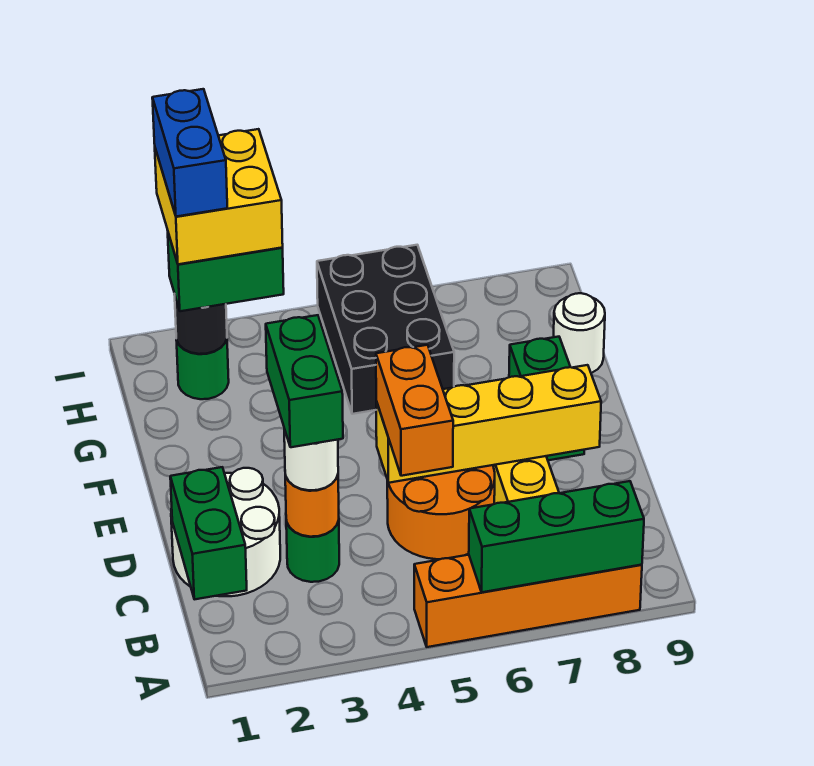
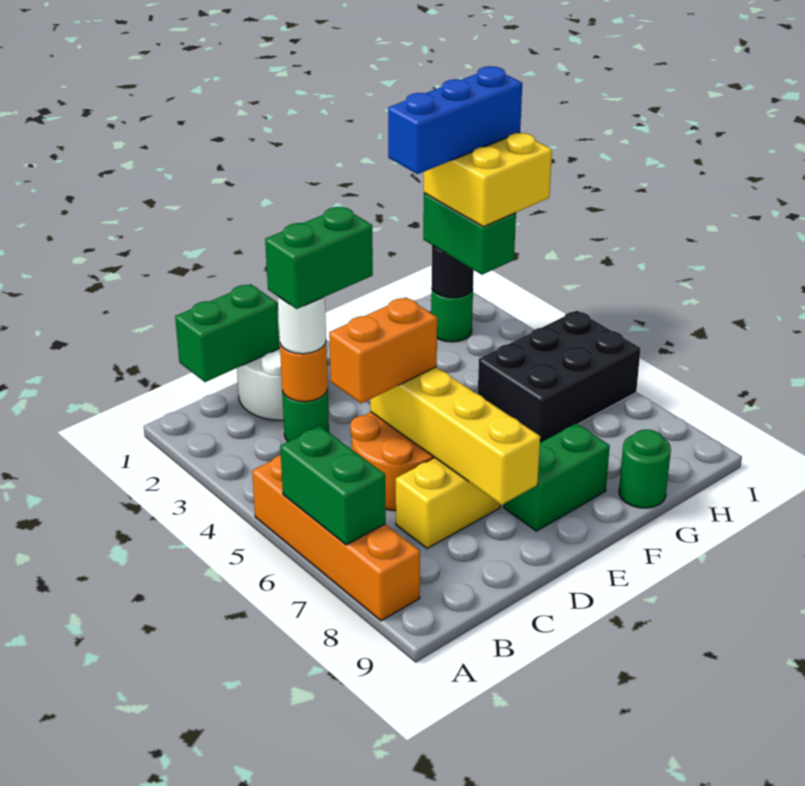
green brick A6:A8 level 2 -> green brick A6:A7 level 2
white round brick G9 level 1 -> green round brick G9 level 1
blue brick H2:I2 level 5 -> blue brick G2:I2 level 5

